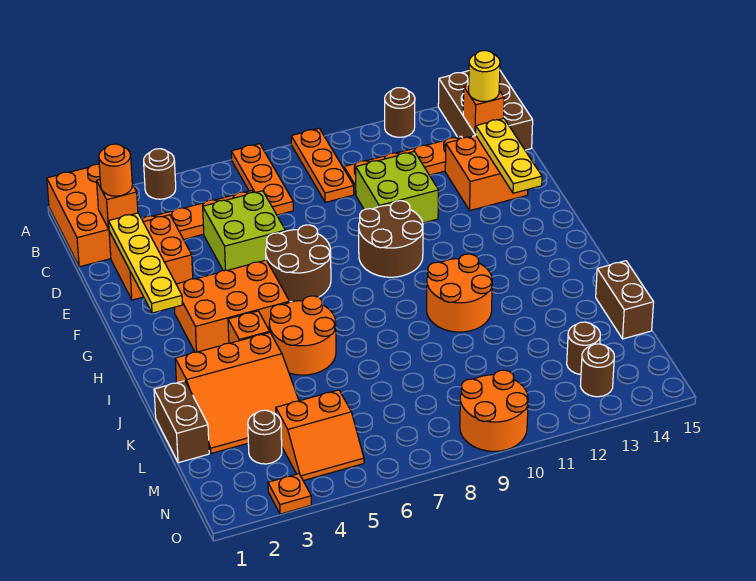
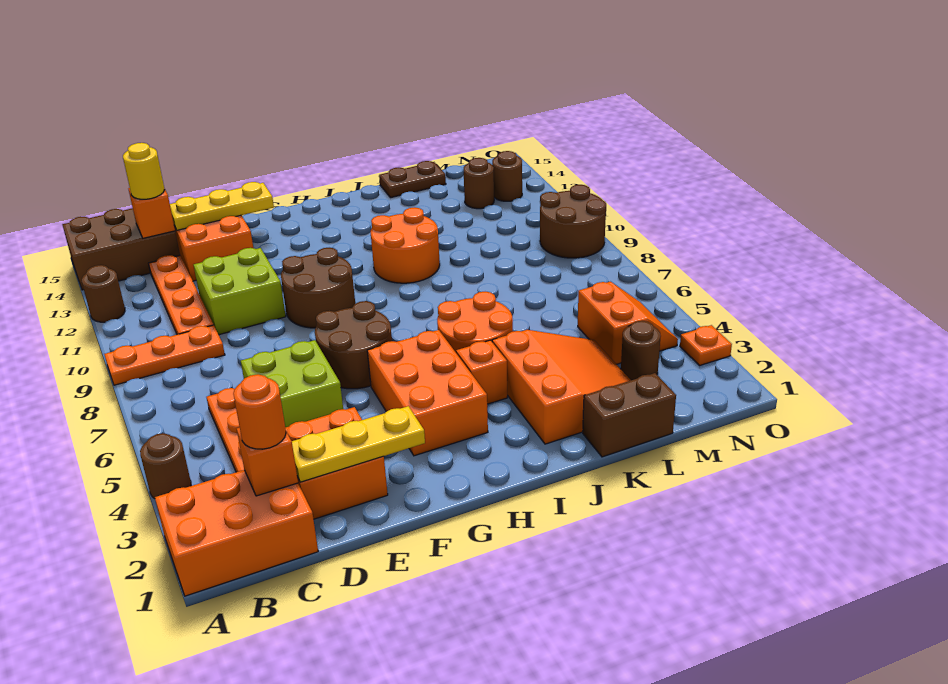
orange plate A7:C7 level 1 -> none
yellow plate D2:G2 level 2 -> yellow plate D2:F2 level 2
brown brick K15:L15 level 1 -> brown plate K15:L15 level 1
orange round brick N9:O10 level 1 -> brown round brick N9:O10 level 1

